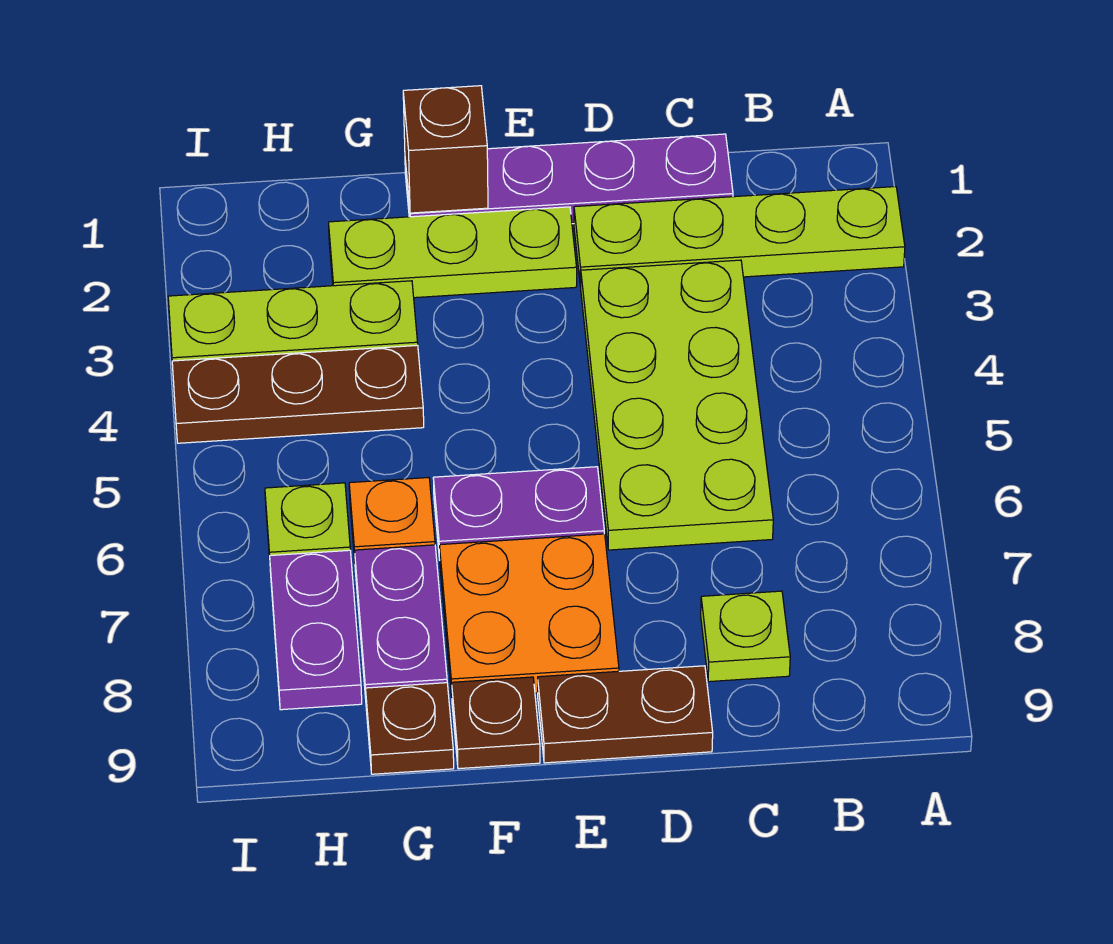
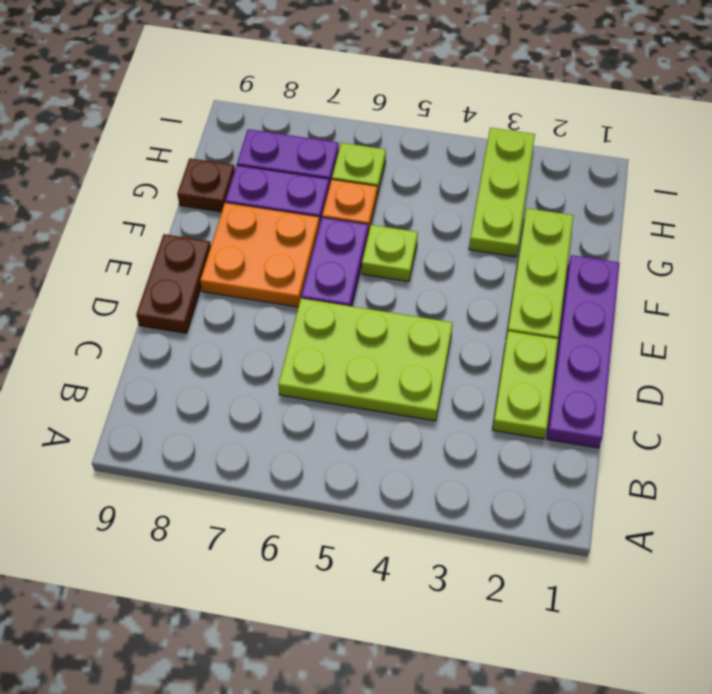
lime plate A2:D2 level 1 -> lime plate C2:D2 level 1
lime plate C3:D6 level 1 -> lime plate C4:D6 level 1
lime plate C8 level 1 -> lime plate F5 level 1
brown brick F1 level 2 -> none
brown plate F9 level 1 -> none
brown plate G4:I4 level 1 -> none

